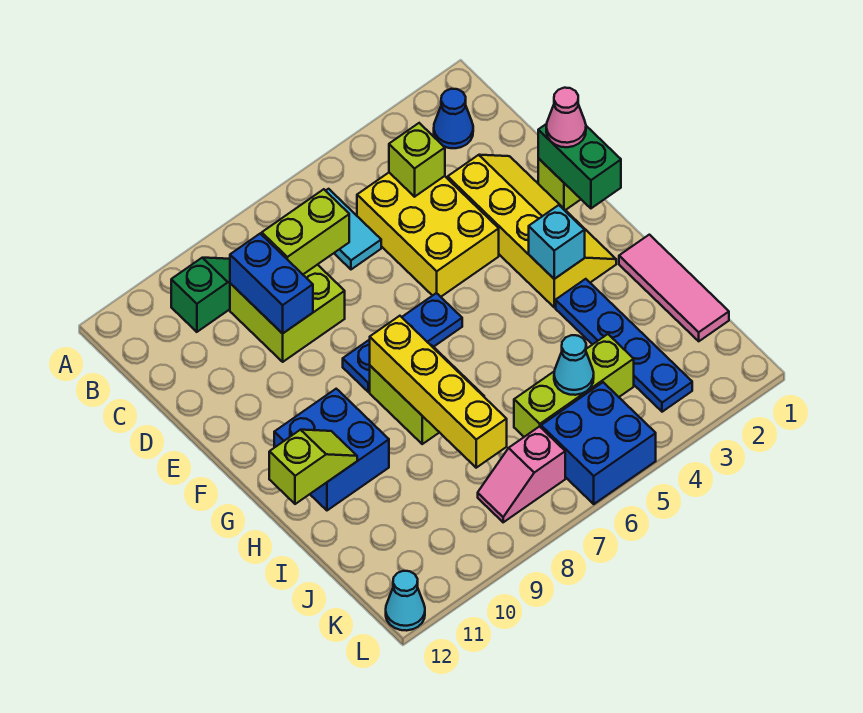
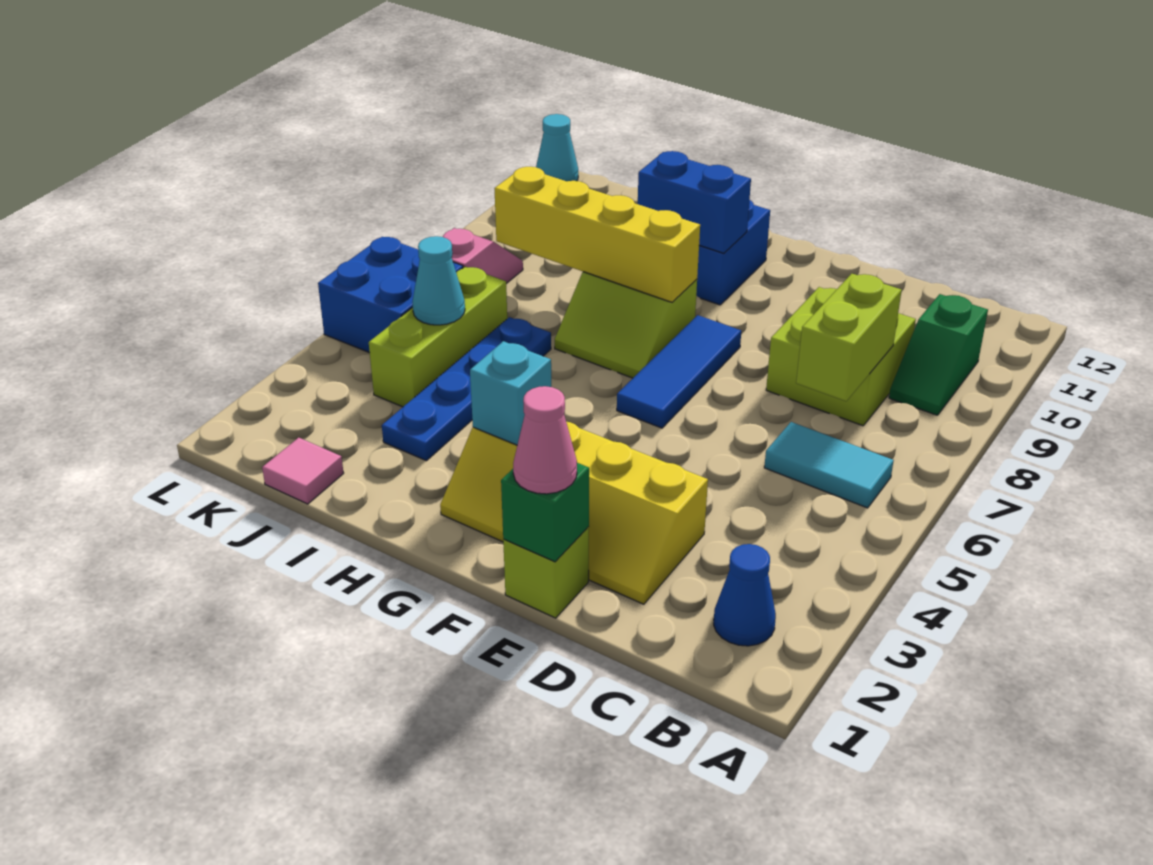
yellow brick C4:E5 level 1 -> none
lime brick C4 level 2 -> none
blue brick C9:D9 level 2 -> blue brick G10:H10 level 2
green brick E1:F1 level 2 -> green brick E1 level 2
blue plate F6:F8 level 1 -> blue tile F6:F8 level 1
pink tile H1:J1 level 1 -> pink tile J1 level 1
blue plate H3:K3 level 1 -> blue plate I3:I6 level 1
lime slope H11:H12 level 2 top 12 -> none

